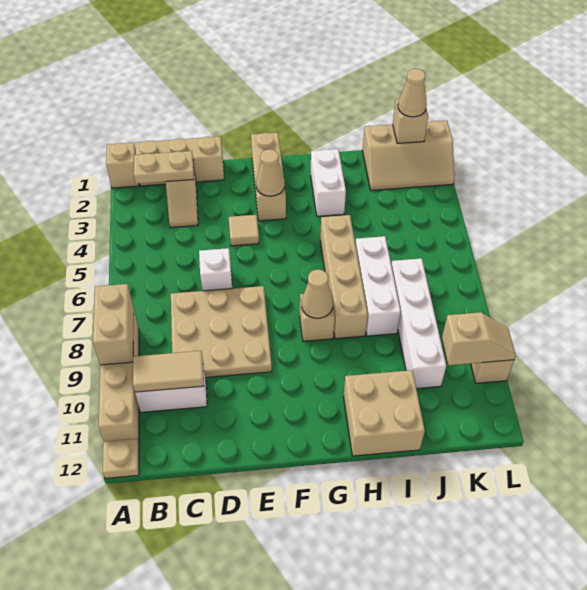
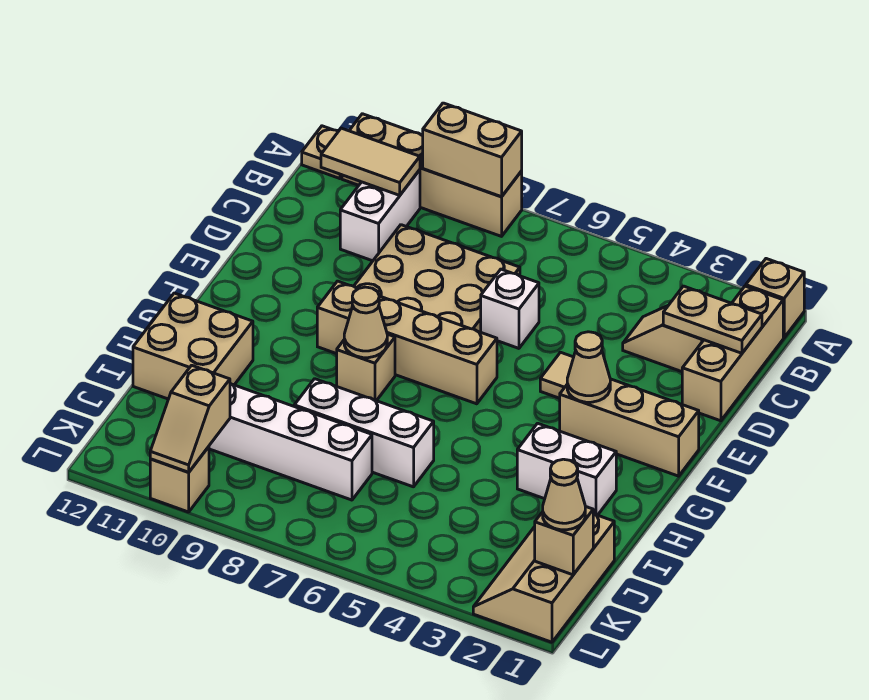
tan plate B2:C2 level 2 -> tan plate C1:C2 level 2
tan tile B10:C10 level 2 -> tan tile B10:B11 level 2
tan brick H5:H8 level 1 -> tan brick F6:F9 level 1

